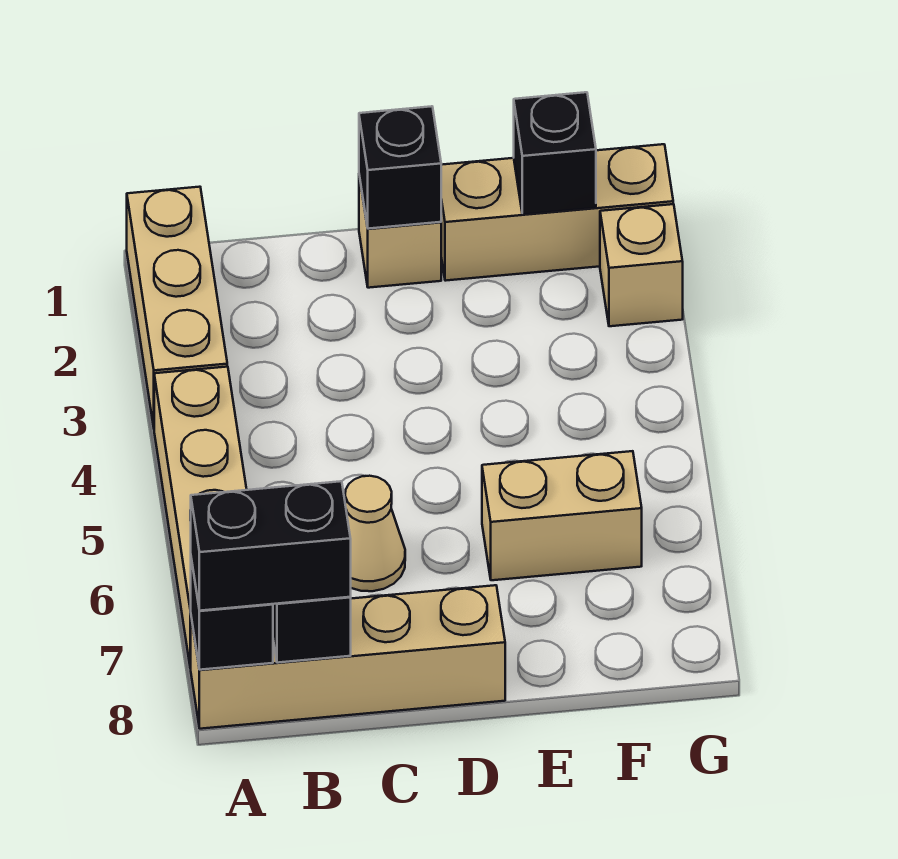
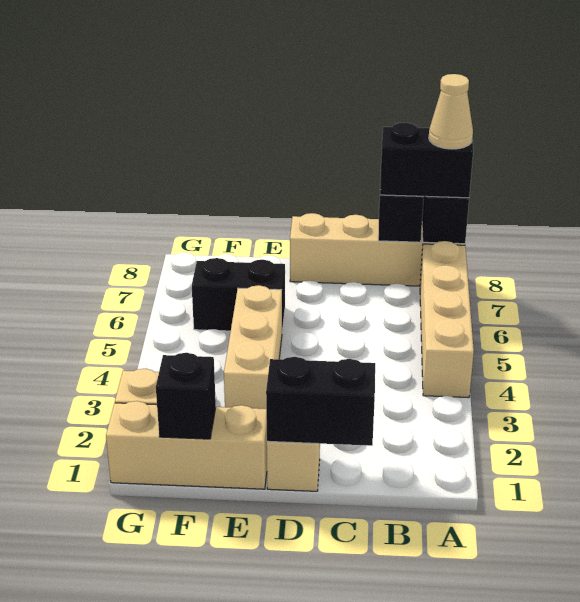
tan brick A1:A3 level 1 -> tan brick E3:E5 level 1
tan cone C6 level 1 -> tan cone A8 level 4
black brick D1 level 2 -> black brick C1:D1 level 2
tan brick E6:F6 level 1 -> black brick E6:F6 level 1

